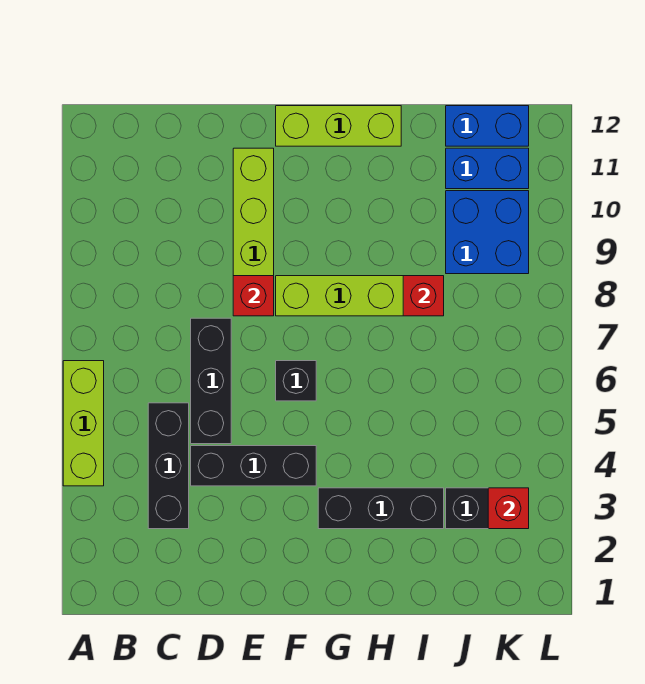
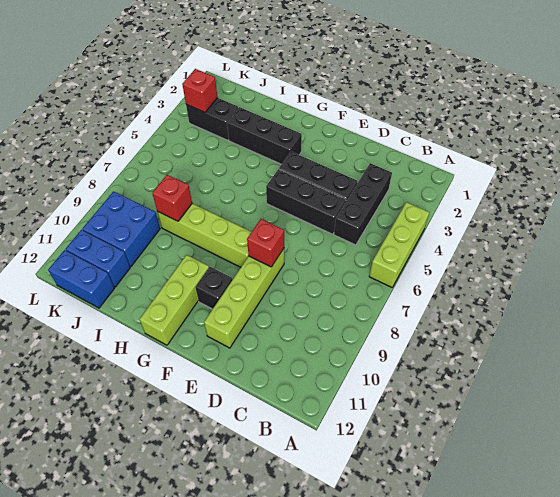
black brick D5:D7 level 1 -> black brick D5:F5 level 1
black brick F6 level 1 -> black brick F10 level 1
lime brick F12:H12 level 1 -> lime brick G10:G12 level 1

